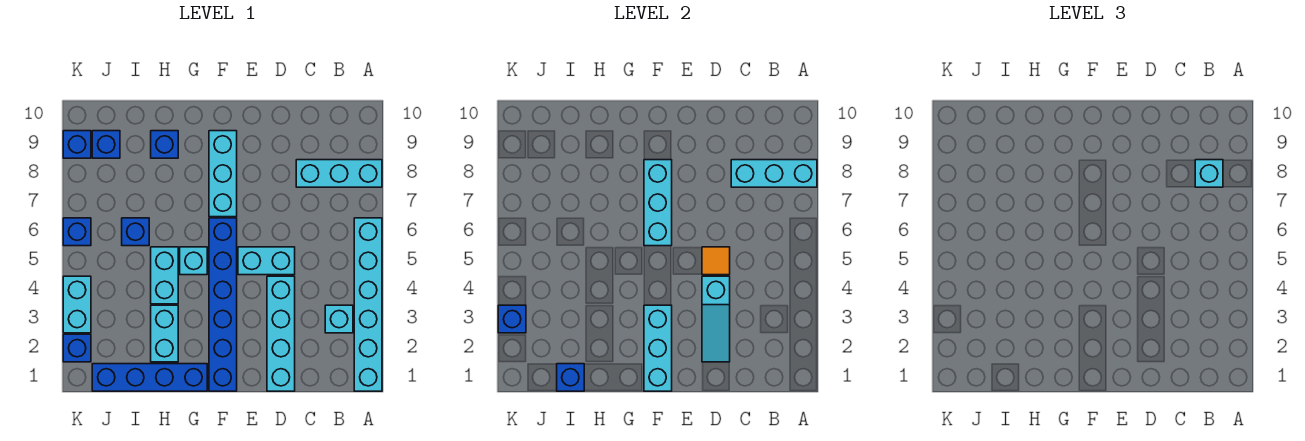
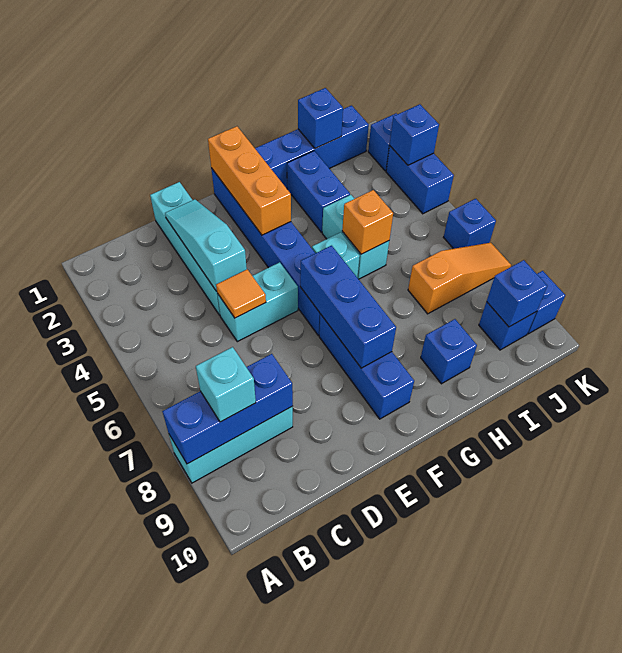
cyan brick A1:A6 level 1 -> none
cyan brick A8:C8 level 2 -> blue brick A8:C8 level 2
cyan brick B3 level 1 -> none
cyan brick F1:F3 level 2 -> orange brick F1:F3 level 2
cyan brick F6:F8 level 2 -> blue brick F6:F8 level 2
cyan brick F7:F9 level 1 -> blue brick F7:F9 level 1
cyan brick H2:H3 level 1 -> blue brick H2:H3 level 1
none -> orange brick H5 level 2
blue brick I6 level 1 -> blue brick J9 level 2
none -> orange slope I7:K7 level 1 top I
cyan brick K3:K4 level 1 -> blue brick K3:K4 level 1

